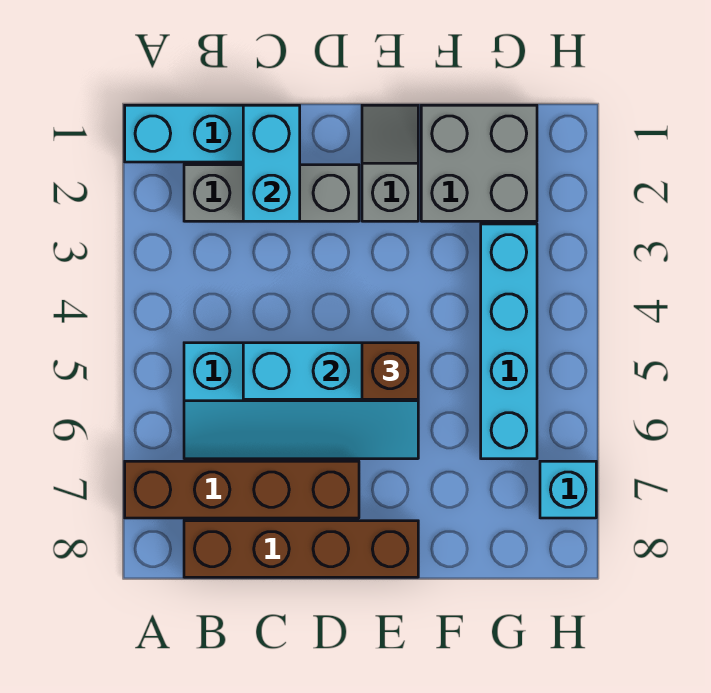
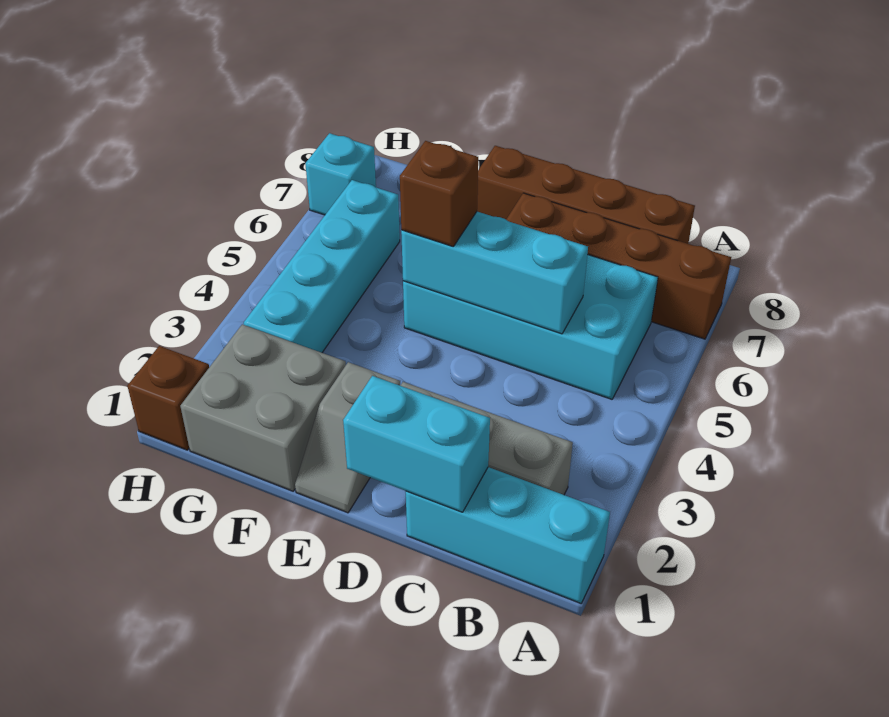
cyan slope B5:E6 level 1 top 5 -> cyan brick B5:E6 level 1
cyan brick C1:C2 level 2 -> cyan brick C1:D1 level 2
none -> brown brick H1 level 1

